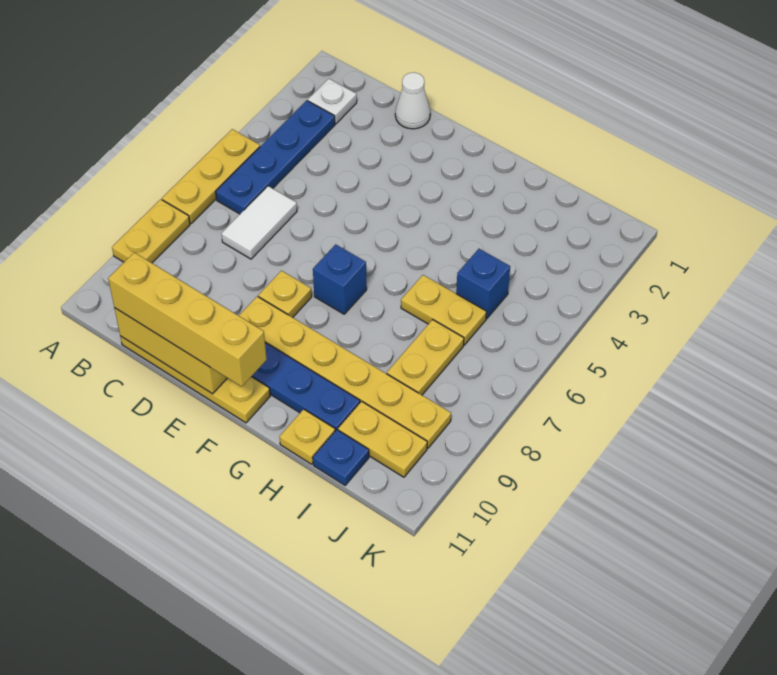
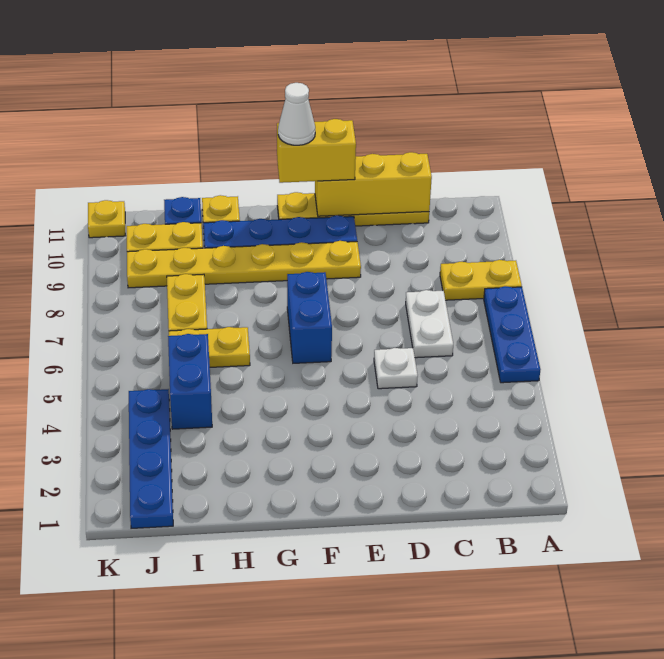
yellow plate A5:A7 level 1 -> blue plate A5:A7 level 1
yellow plate A8:A9 level 1 -> yellow plate A8:B8 level 1
white plate B2 level 1 -> white plate D5 level 1
blue plate B3:B6 level 1 -> blue plate J1:J4 level 1
white tile C6:C7 level 1 -> white plate C6:C7 level 1
yellow brick C11:F11 level 3 -> yellow brick E11:F11 level 3
white cone D1 level 1 -> white cone F11 level 4
yellow plate E8 level 1 -> yellow plate K11 level 1
blue brick F7 level 1 -> blue brick F6:F7 level 1
blue brick I5 level 1 -> blue brick I4:I5 level 1

